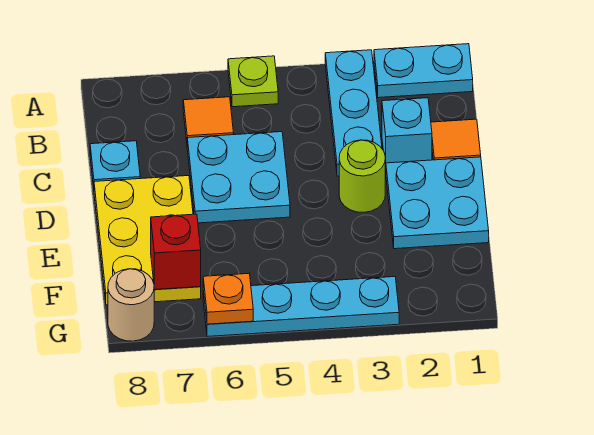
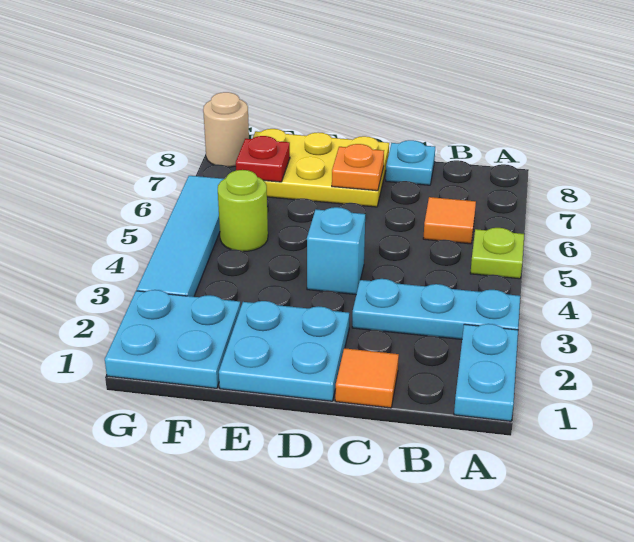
cyan brick C2 level 1 -> cyan brick D4 level 1
cyan plate C5:D6 level 1 -> cyan plate F1:G2 level 1
lime round brick D3 level 1 -> lime round brick F5 level 1
red brick F7 level 2 -> red plate F7 level 2
cyan plate G3:G6 level 1 -> cyan tile G3:G6 level 1
orange plate G6 level 2 -> orange plate D7 level 2

